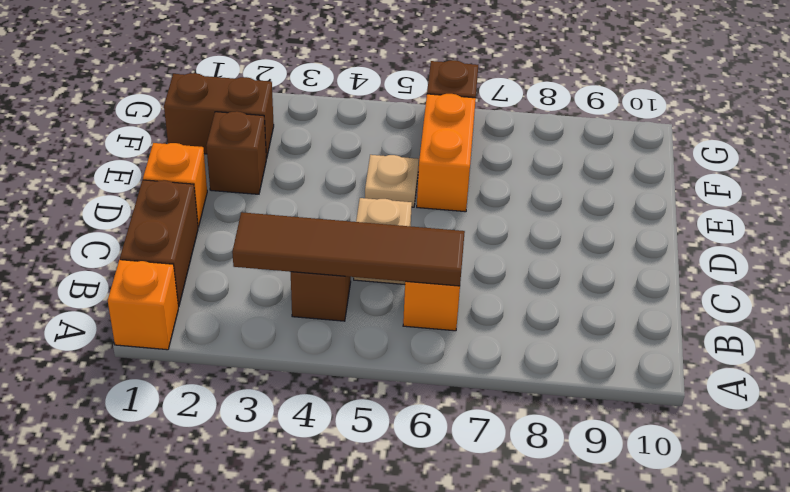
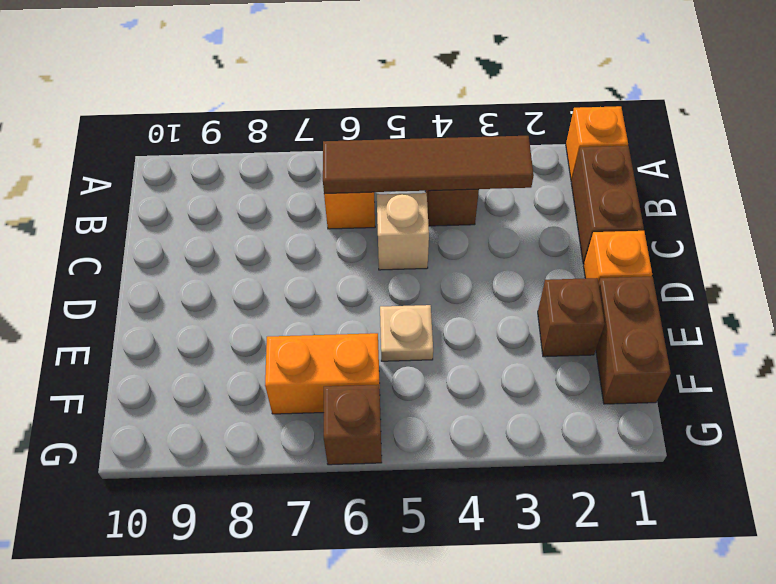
orange brick E6:F6 level 1 -> orange brick F6:F7 level 1
brown brick F1:F2 level 1 -> brown brick E1:F1 level 1

